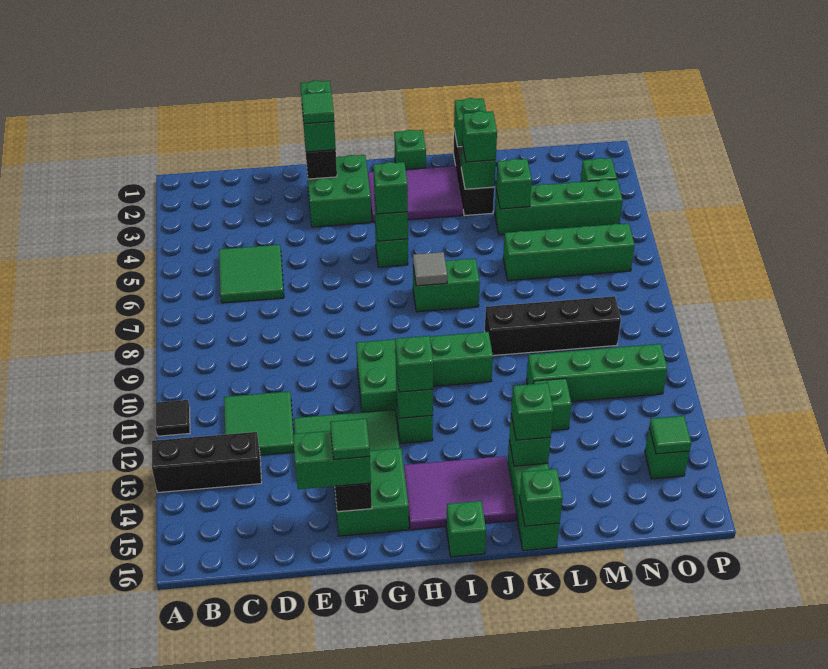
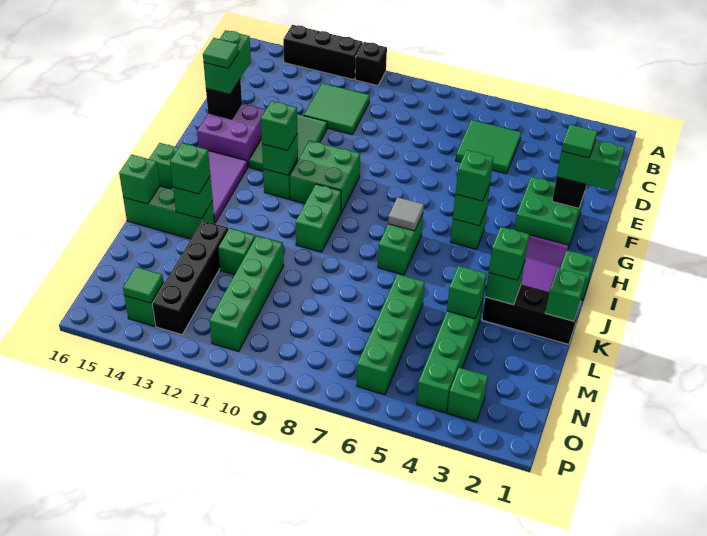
black tile A11 level 1 -> black brick A11 level 1
black brick A13:C13 level 1 -> black brick A12:A14 level 1
green brick F14:G15 level 1 -> purple brick F14:G15 level 1
black brick K9:N9 level 1 -> black brick L13:O13 level 1

